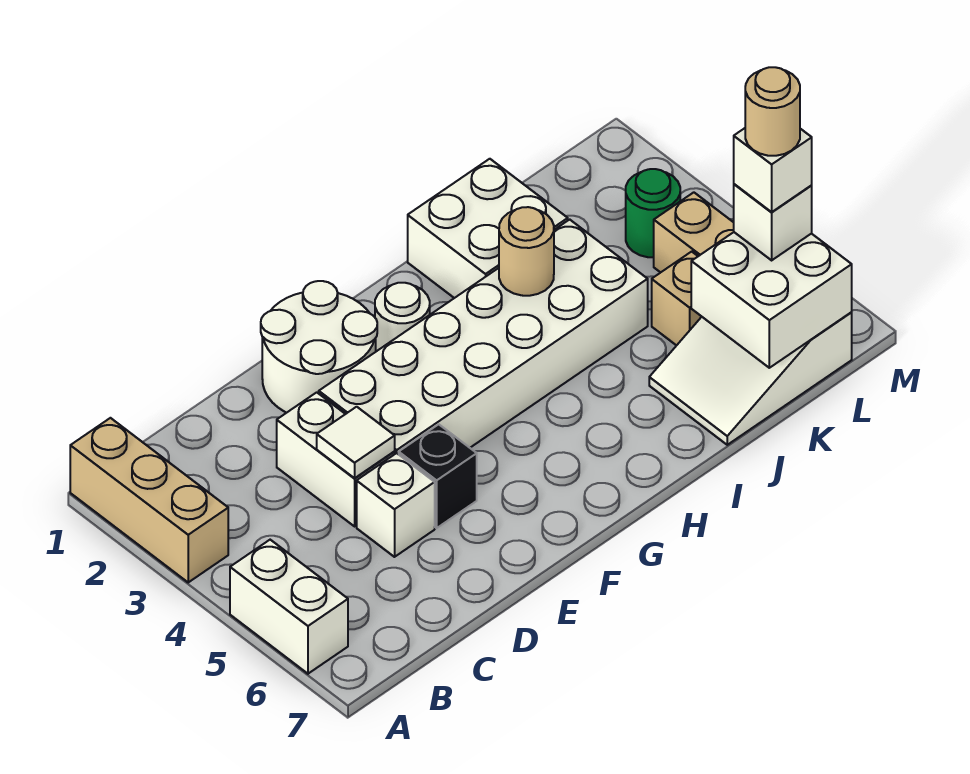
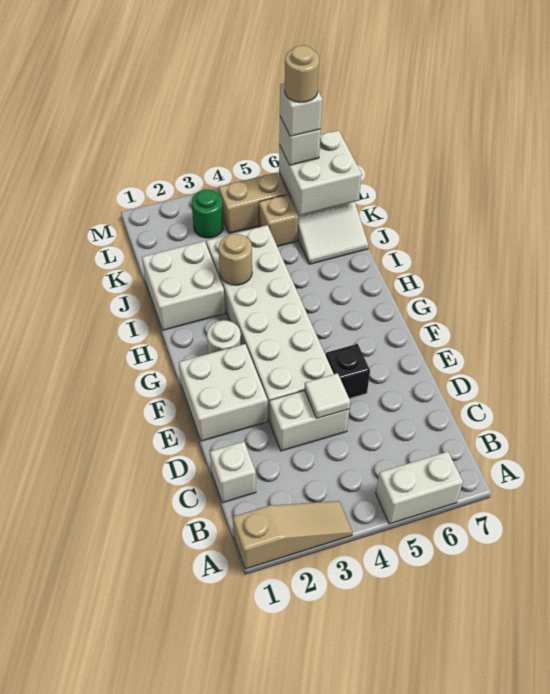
tan brick A1:A3 level 1 -> tan slope A1:A3 level 1 top 1
white brick D5 level 1 -> white brick C1 level 1
white round brick E1:F2 level 1 -> white brick E1:F2 level 1

